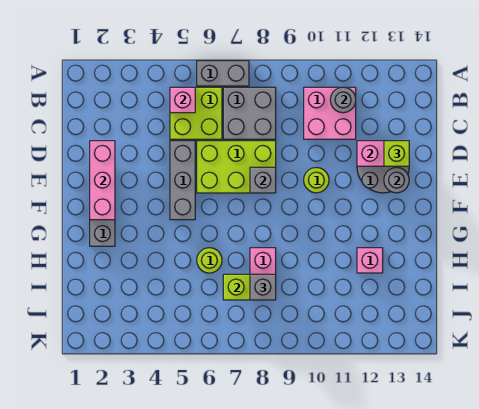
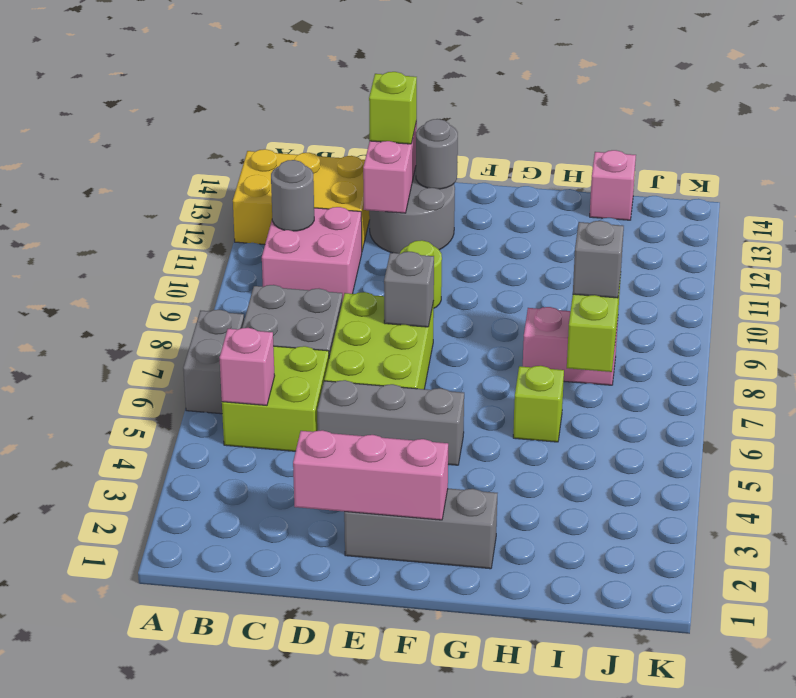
none -> yellow brick A12:C13 level 1
lime round brick H6 level 1 -> lime brick H6 level 1
pink brick H12 level 1 -> pink brick I14 level 1

